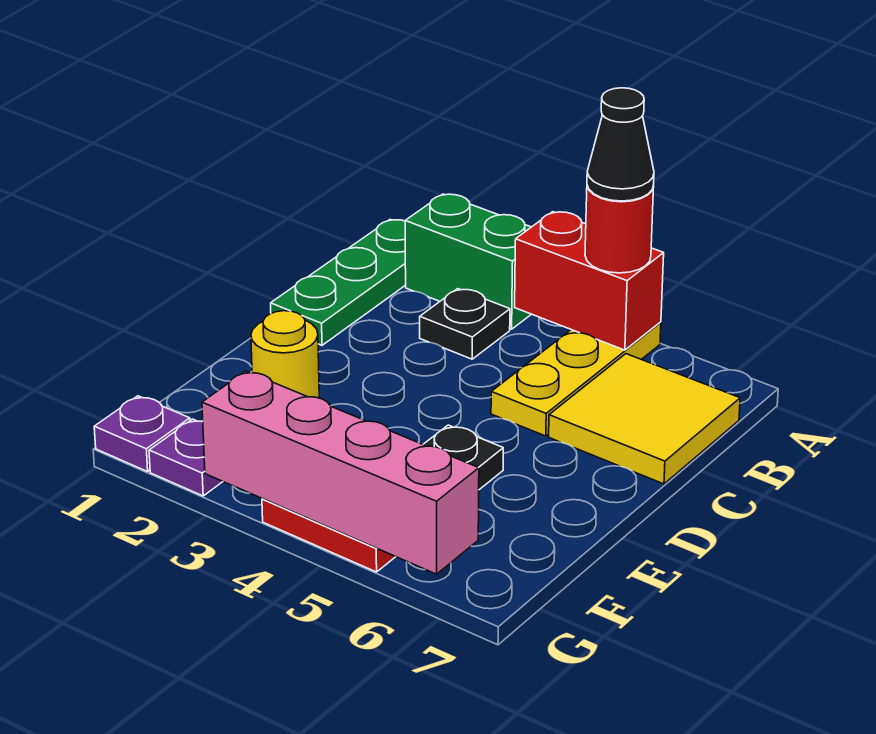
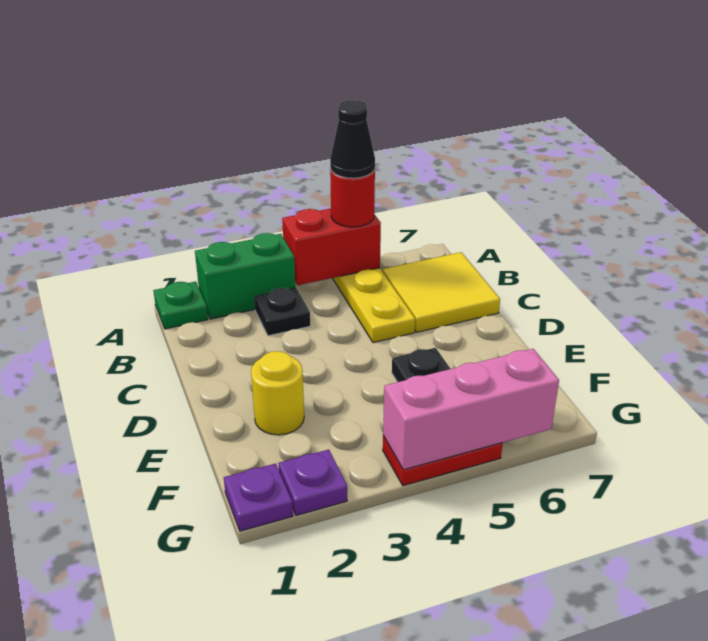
green plate A1:C1 level 1 -> green plate A1 level 1
pink brick G3:G6 level 2 -> pink brick G4:G6 level 2

